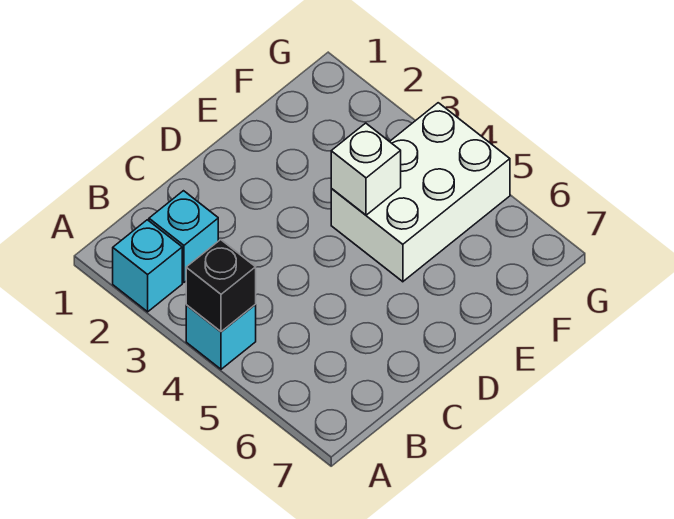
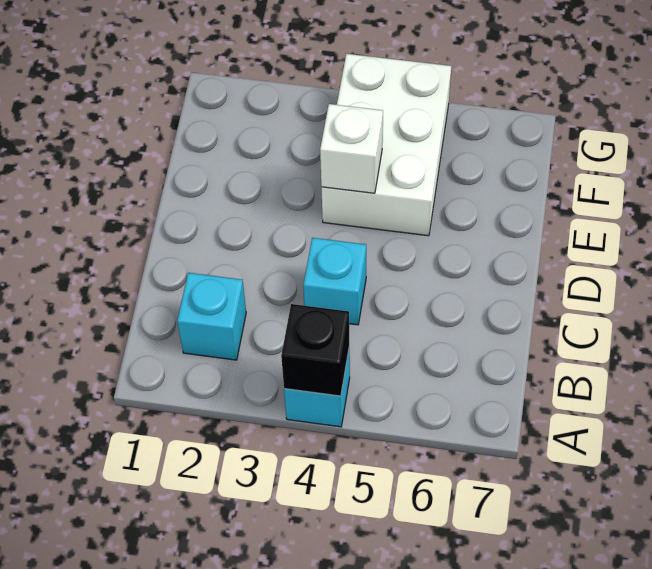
cyan brick A2 level 1 -> cyan brick C4 level 1

